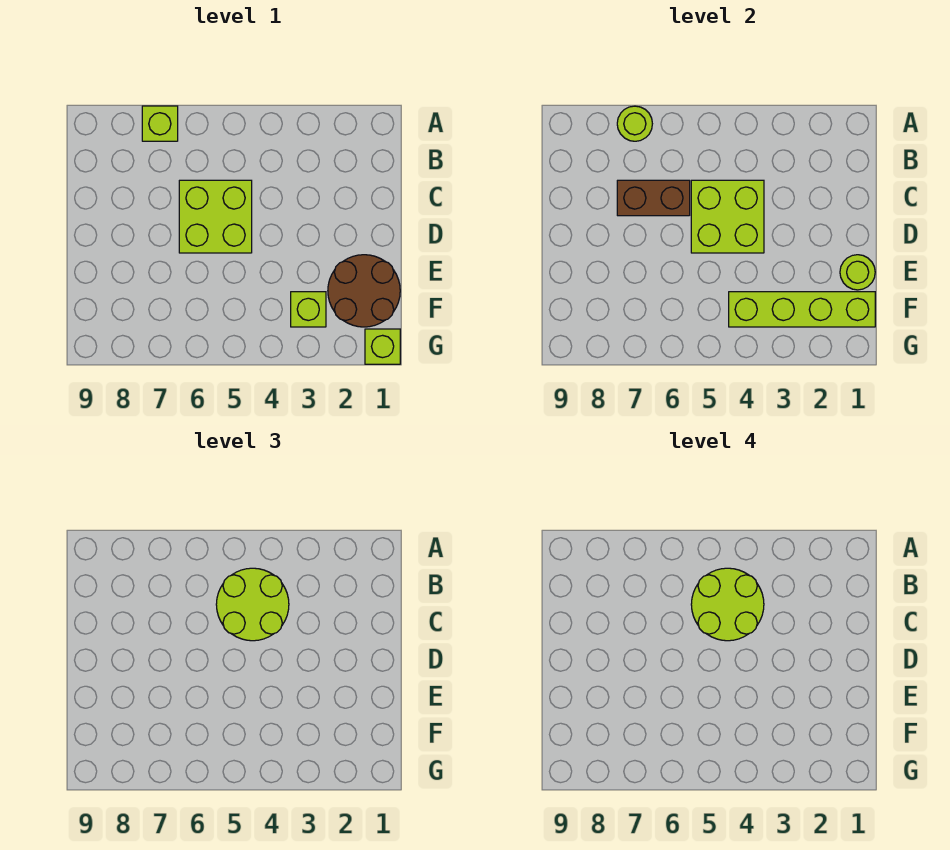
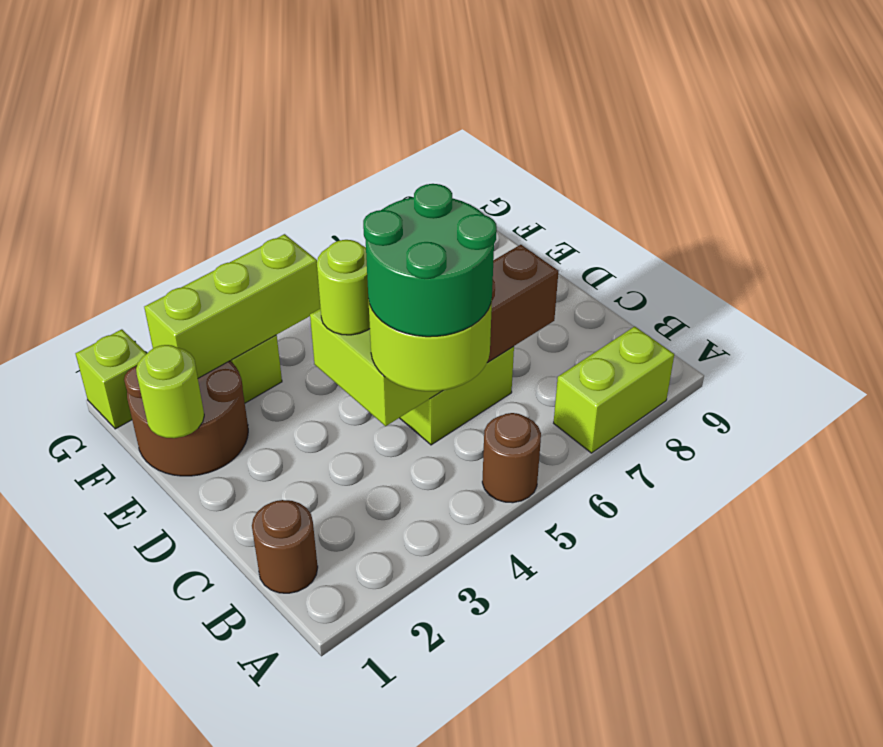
none -> brown round brick A5 level 1
lime brick A7 level 1 -> lime brick A7:A8 level 1
lime round brick A7 level 2 -> lime round brick D4 level 3
none -> brown round brick B1 level 1
lime round brick B4:C5 level 4 -> green round brick B4:C5 level 4
lime brick F1:F4 level 2 -> lime brick F2:F4 level 2

